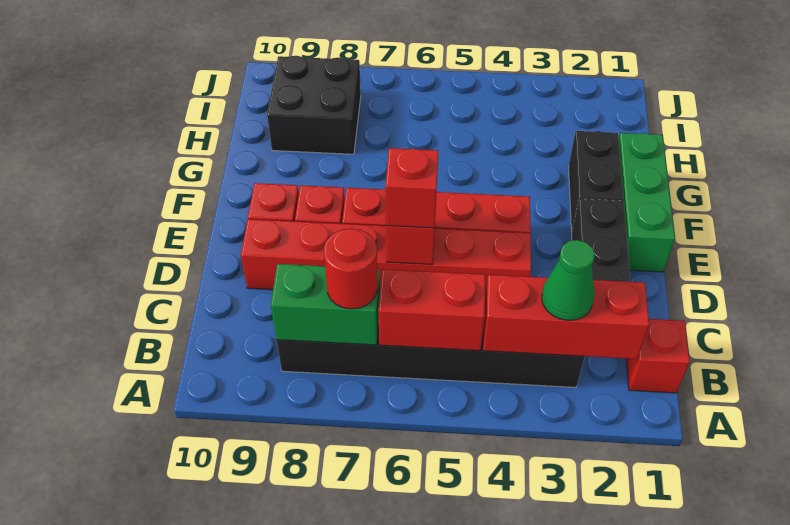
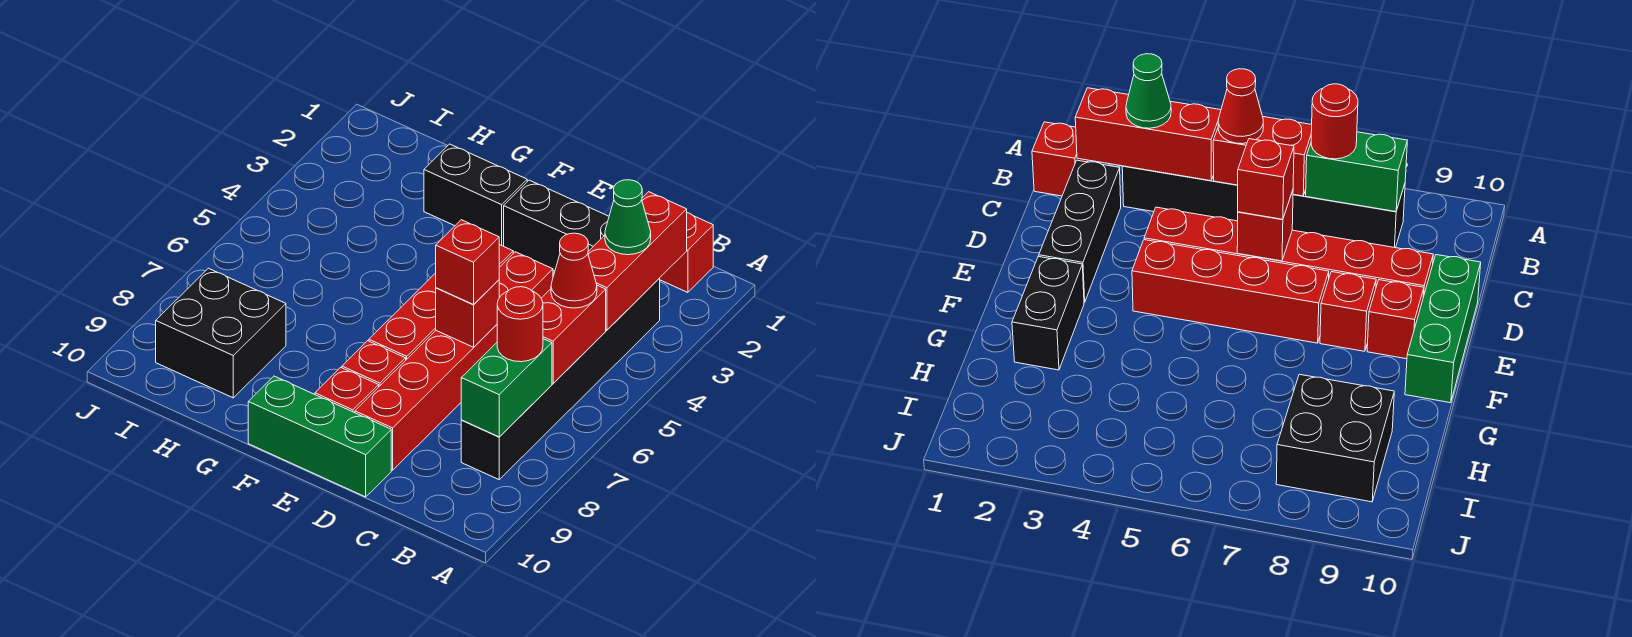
none -> red cone B5 level 3
green brick E1:G1 level 1 -> green brick D10:F10 level 1

